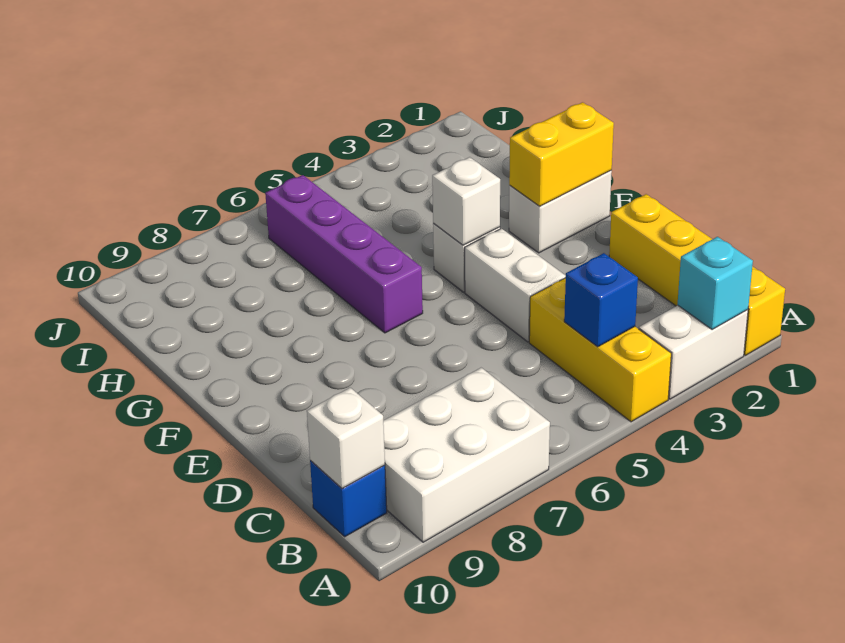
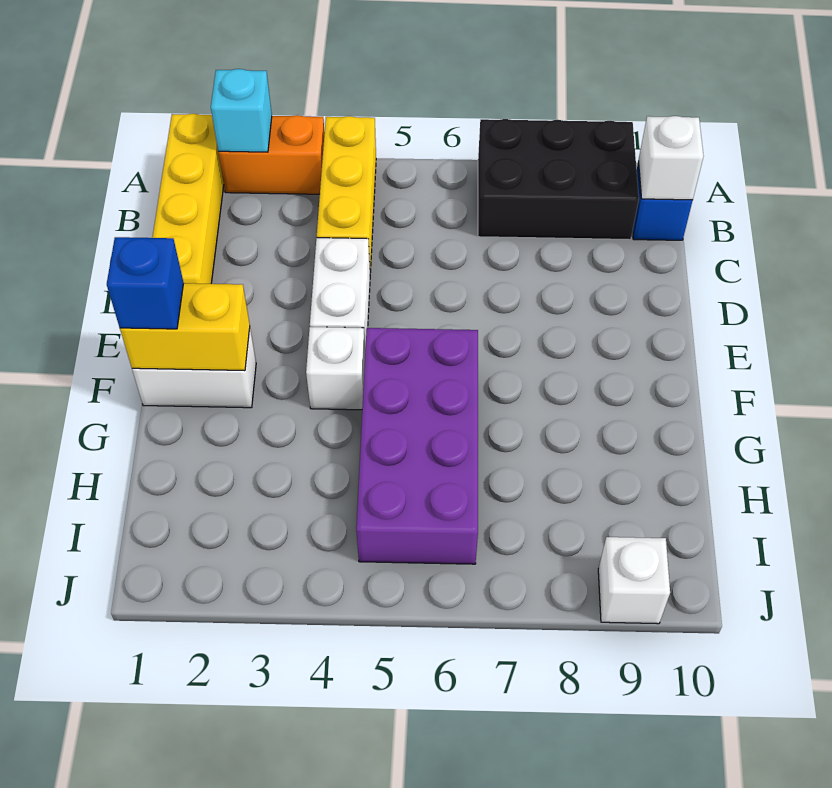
white brick A2:A3 level 1 -> orange brick A2:A3 level 1
white brick A7:B9 level 1 -> black brick A7:B9 level 1
blue brick B4 level 2 -> blue brick F1 level 3
white brick F4 level 2 -> white brick J9 level 1
purple brick F6:I6 level 1 -> purple brick F5:I6 level 1

